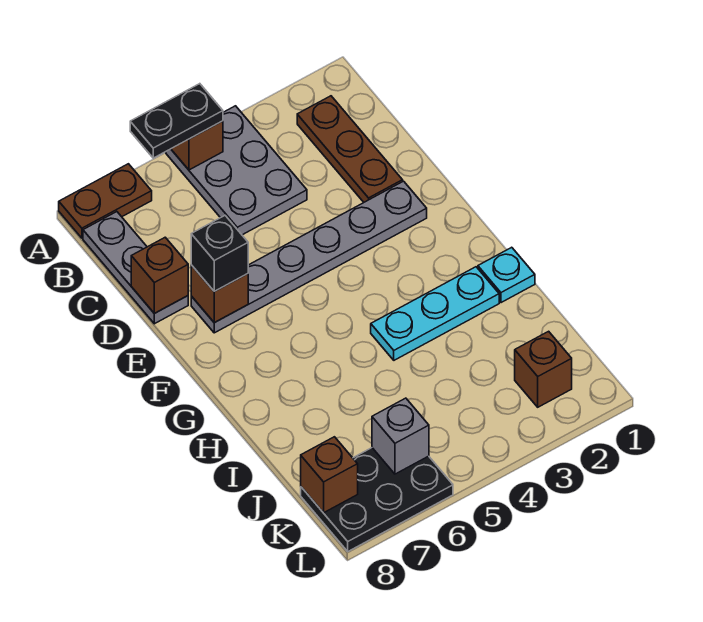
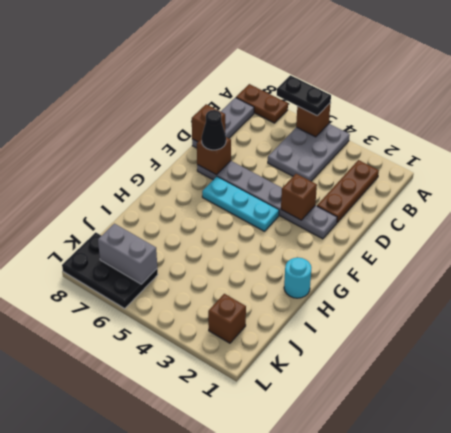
black brick E7 level 3 -> black cone E7 level 3
cyan plate H1 level 1 -> cyan round brick H1 level 1
cyan plate H2:H4 level 1 -> cyan plate F4:F6 level 1
grey brick K6 level 2 -> grey brick K6:K7 level 2
brown brick K8 level 2 -> brown brick E3 level 2

